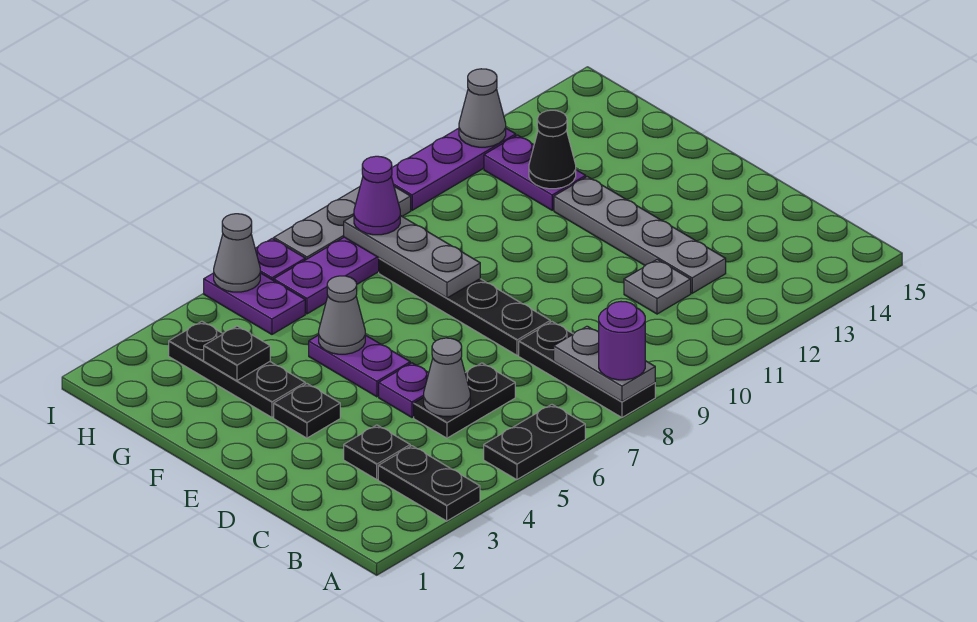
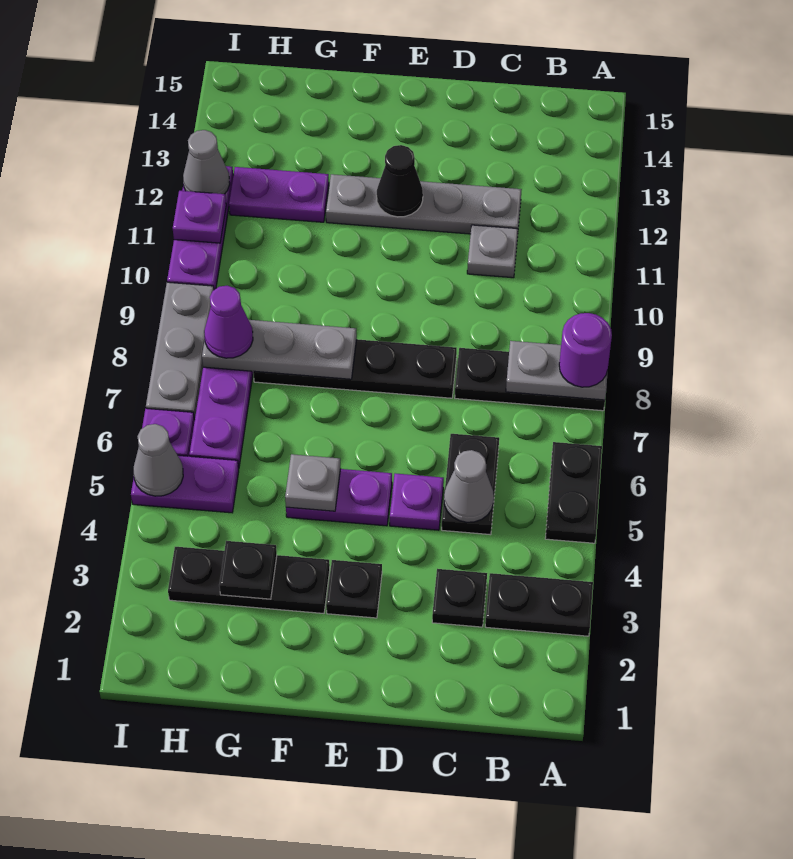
grey cone F5 level 2 -> grey plate F5 level 2
black cone G12 level 2 -> black cone E12 level 2
none -> purple plate I11 level 2

